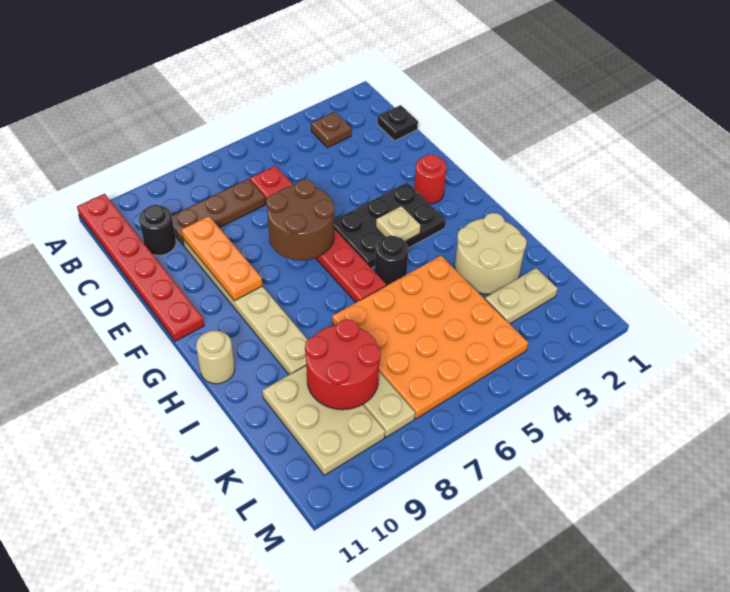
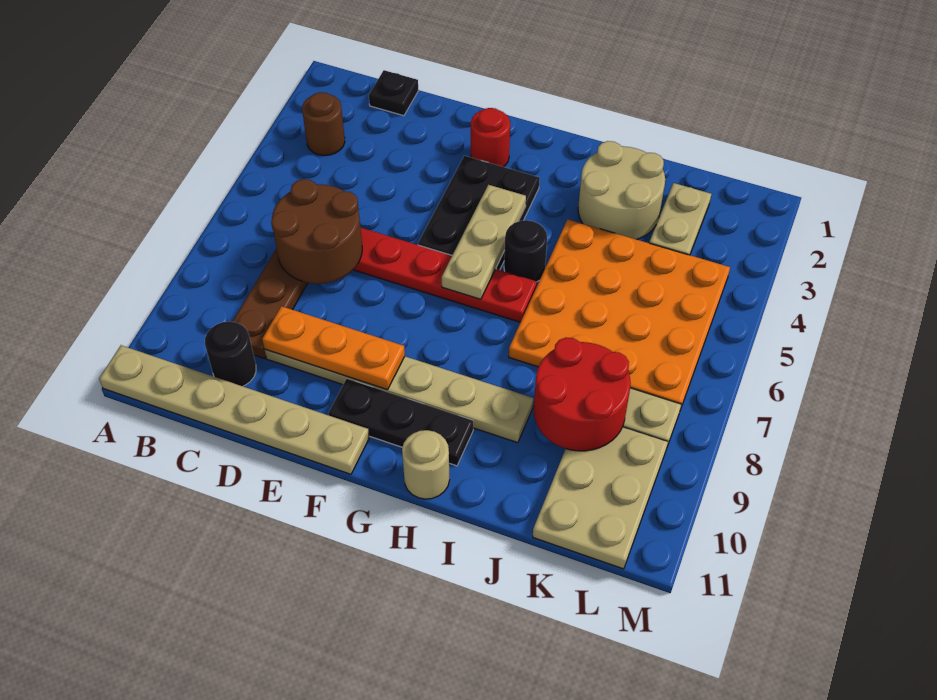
red plate A11:F11 level 1 -> tan plate A11:F11 level 1
brown plate B3 level 1 -> brown round brick B3 level 1
brown round brick E6:F7 level 2 -> brown round brick C6:D7 level 2
none -> black plate F10:H10 level 1
tan plate G4 level 2 -> tan plate G4:G6 level 2
tan plate J9:L10 level 1 -> tan plate K9:L11 level 1

